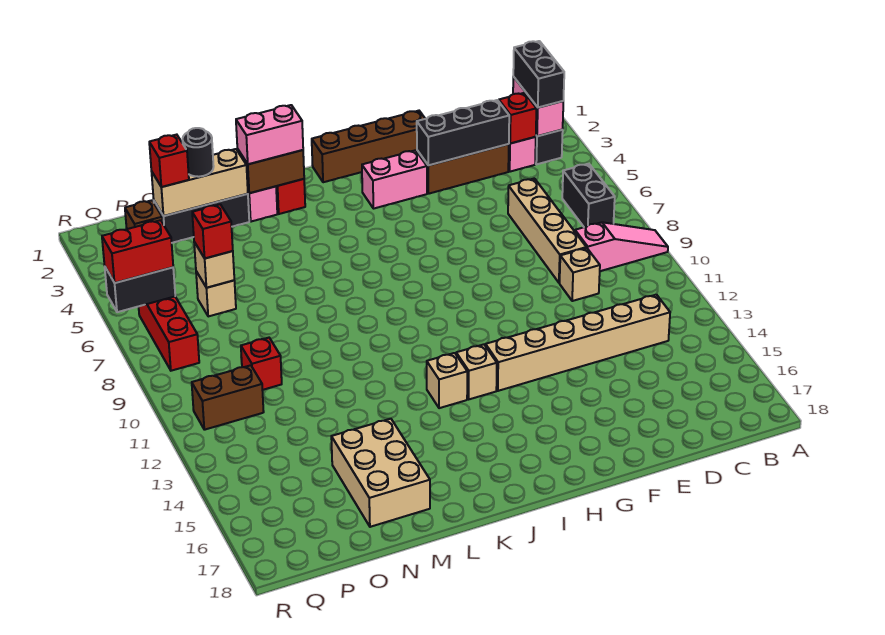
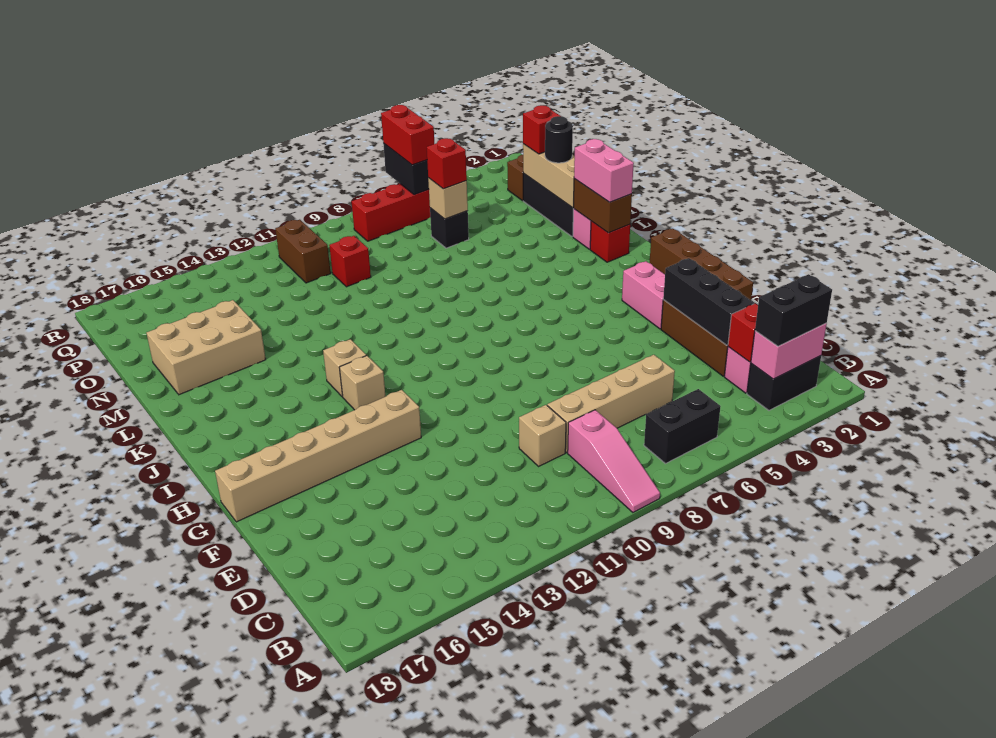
tan brick C13:H13 level 1 -> tan brick G13:G18 level 1
tan brick O6 level 1 -> black brick O6 level 1

